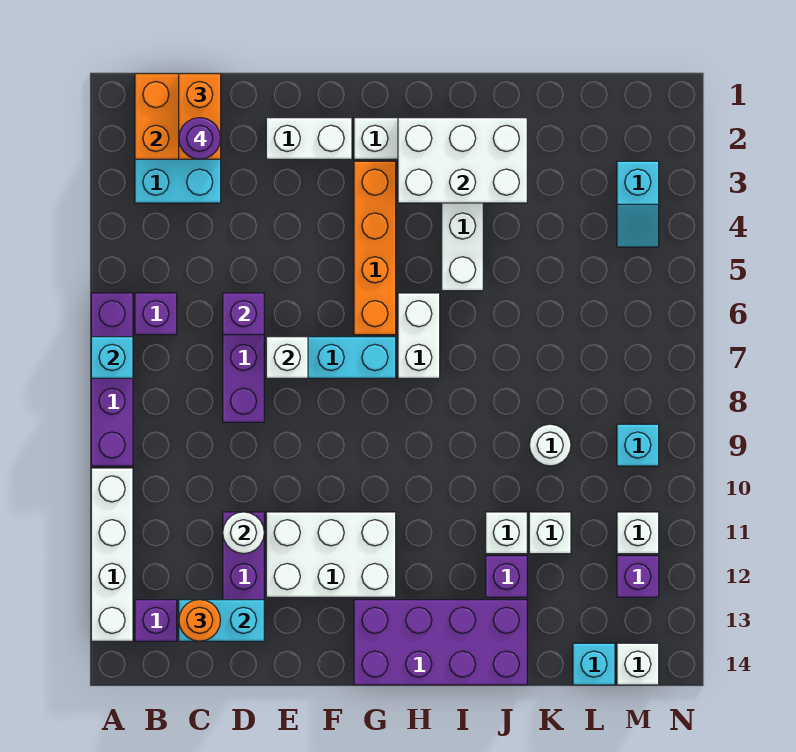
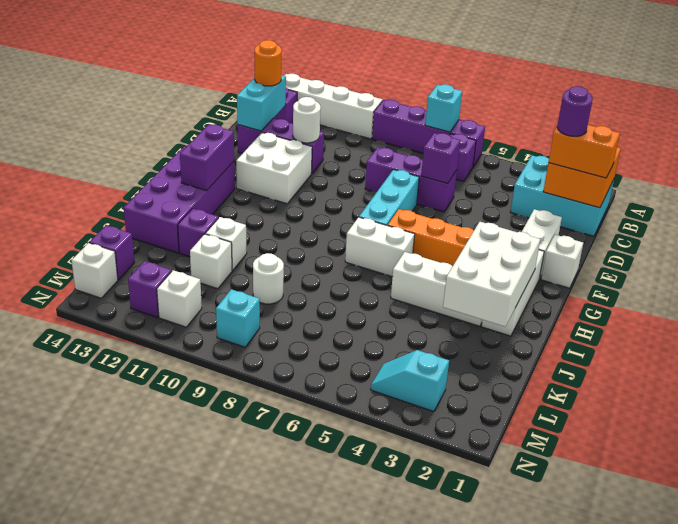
white brick E7 level 2 -> white brick F1 level 1
white brick E11:G12 level 1 -> white brick E11:F12 level 1
none -> purple brick G13:H13 level 2
cyan brick L14 level 1 -> purple brick L14 level 1

